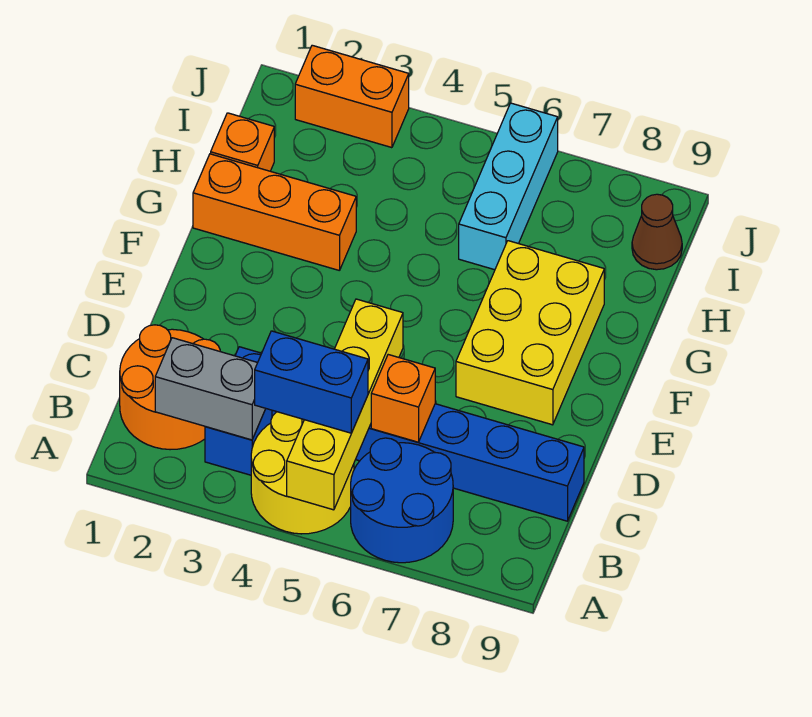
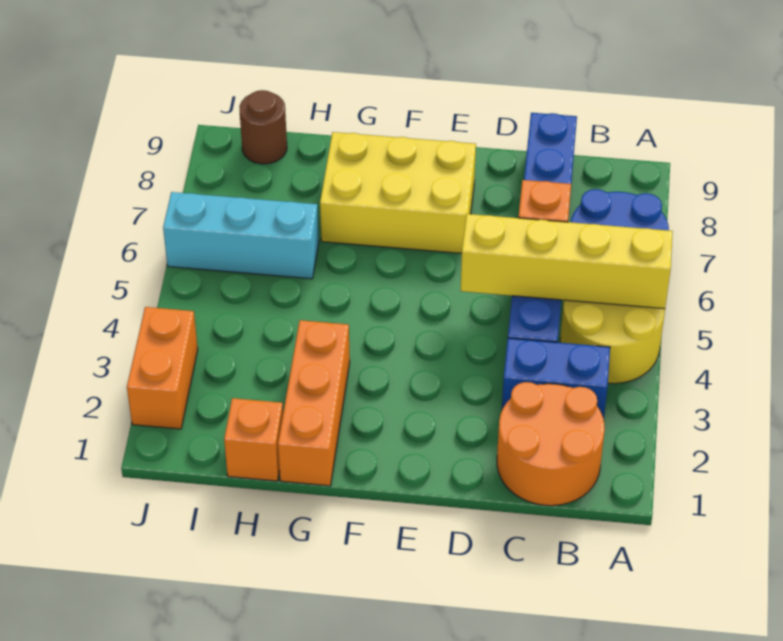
grey brick B2:B3 level 2 -> none
blue brick B4:B5 level 3 -> none
brown cone I9 level 1 -> brown round brick I9 level 1

